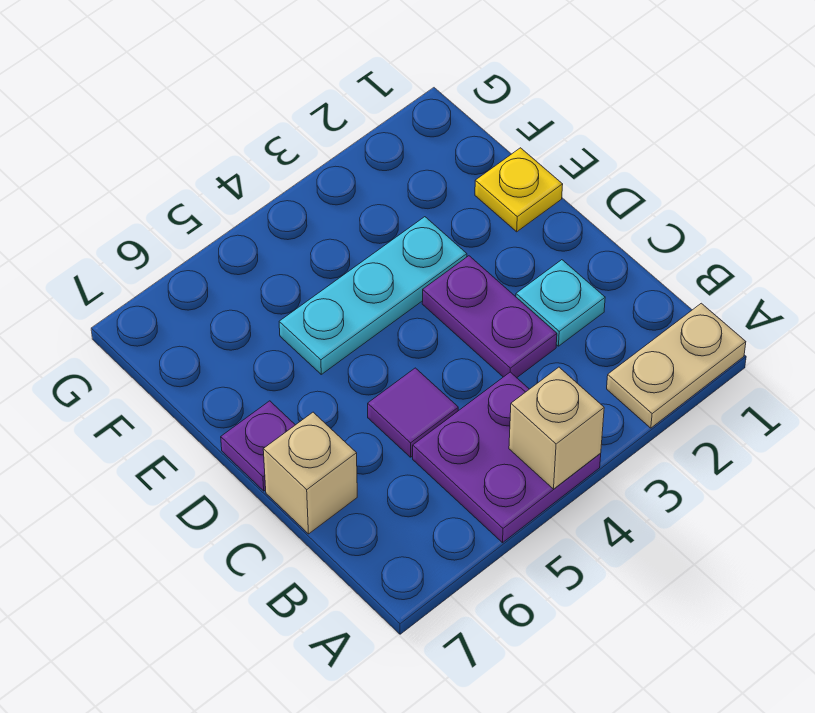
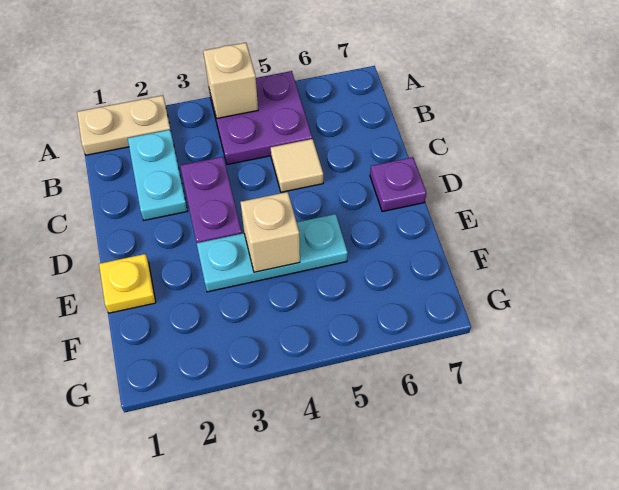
cyan plate C2 level 1 -> cyan plate B2:C2 level 1
purple tile C5 level 1 -> tan tile C5 level 1
tan brick C7 level 1 -> tan brick E4 level 2

